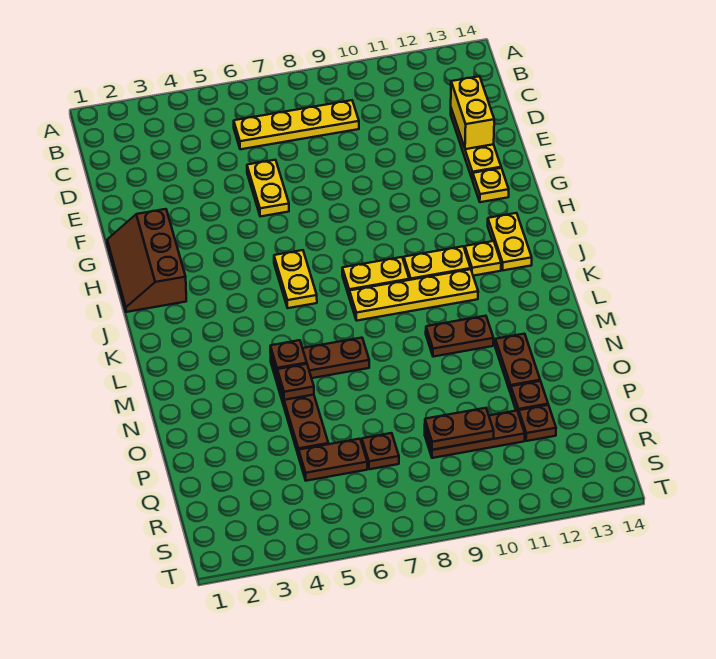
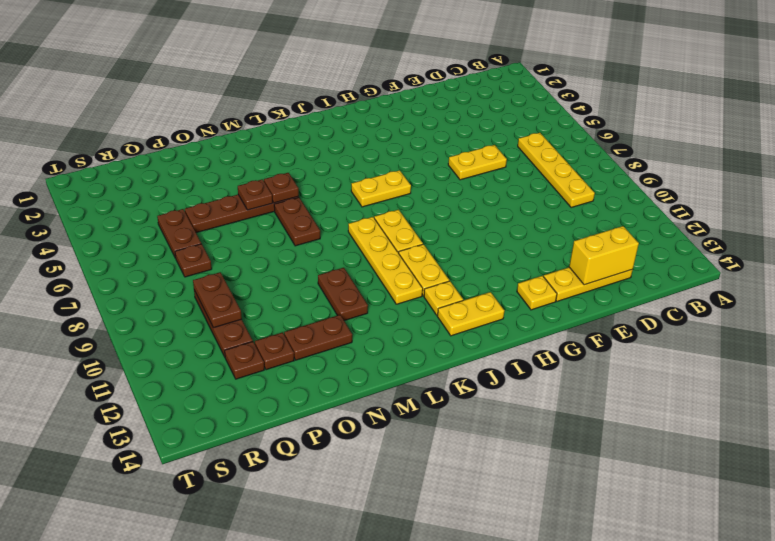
brown slope G1:I2 level 1 top 2 -> none

